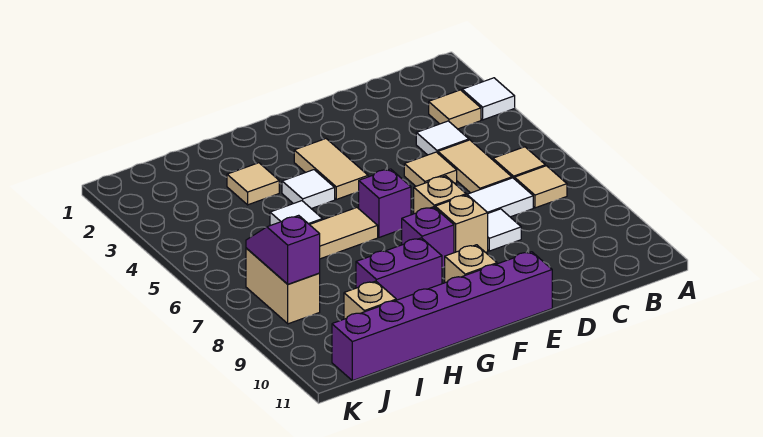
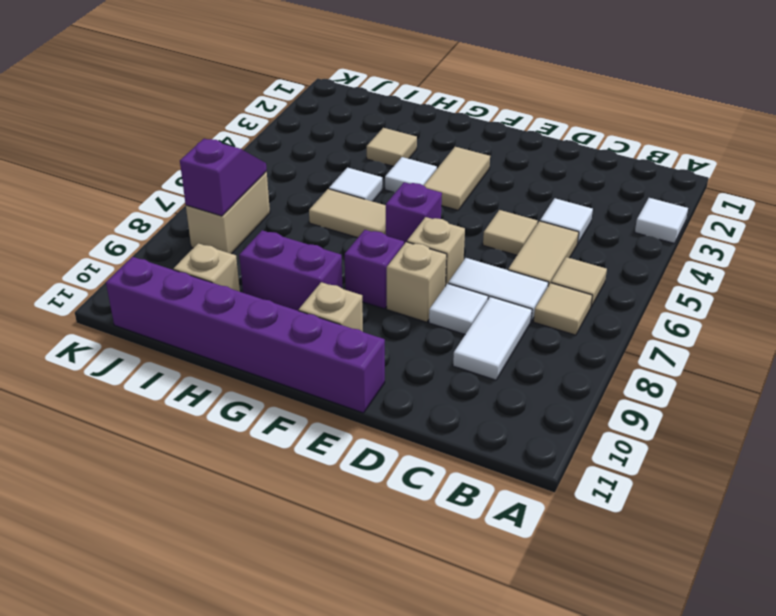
tan tile B3 level 1 -> none
none -> white tile C8:C9 level 1

